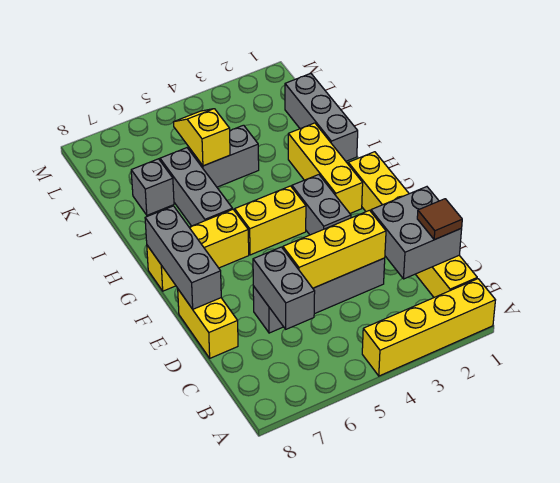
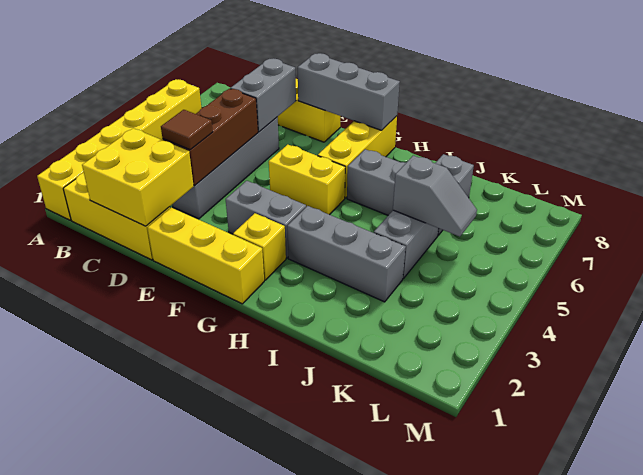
yellow brick A1:A4 level 1 -> yellow brick A1:A6 level 1
grey brick C1:D2 level 2 -> yellow brick C1:D2 level 2
brown tile C1 level 3 -> brown tile D3 level 3
grey brick C6:D6 level 2 -> grey brick D6:D7 level 2
yellow brick D3:D5 level 2 -> brown brick D3:D5 level 2
yellow brick G2:I2 level 1 -> yellow brick G2 level 1
yellow brick G4:G5 level 1 -> yellow brick F5:G5 level 1
grey brick I1:K1 level 1 -> grey brick H3:J3 level 1
yellow slope J5:K5 level 2 top J -> grey slope J5:K5 level 2 top J

